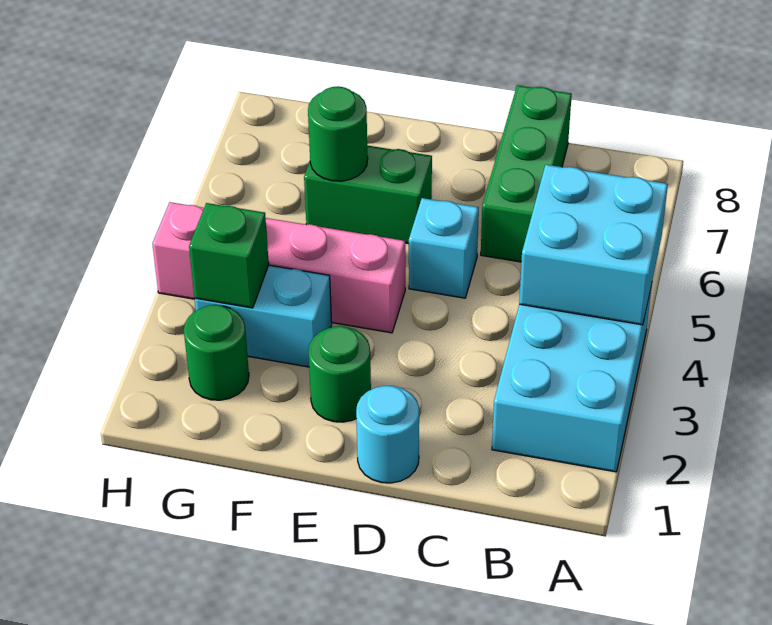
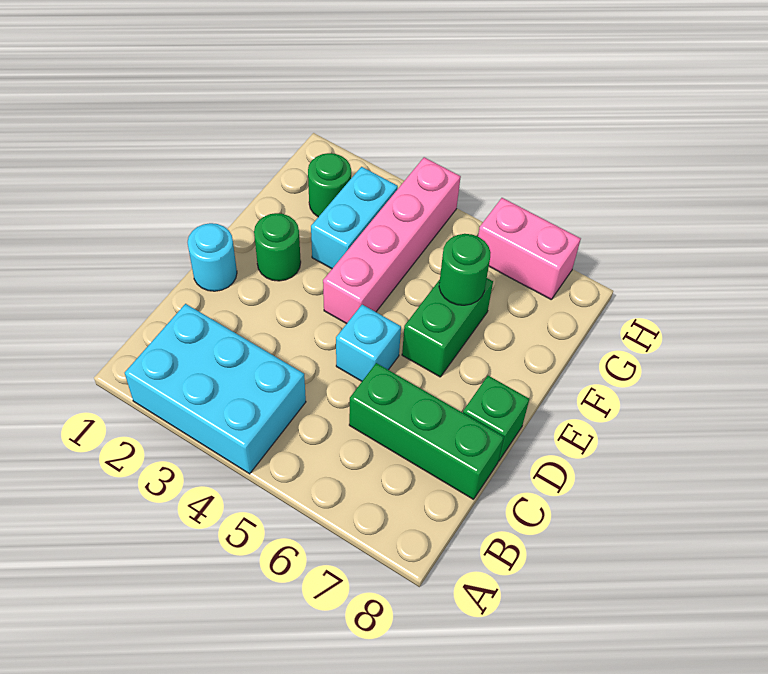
cyan brick A4:B5 level 2 -> none
green brick G3 level 2 -> green brick D8 level 1
none -> pink brick H6:H7 level 1

